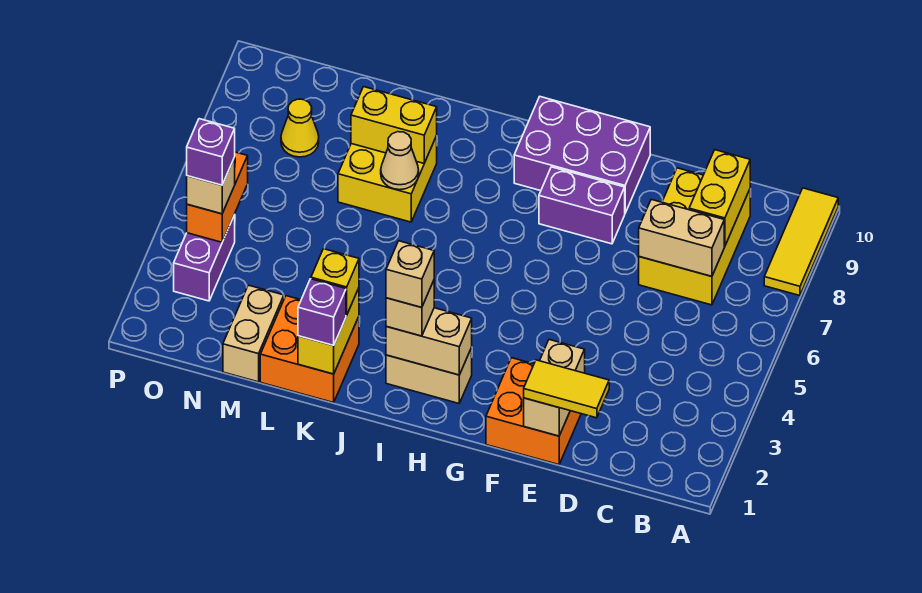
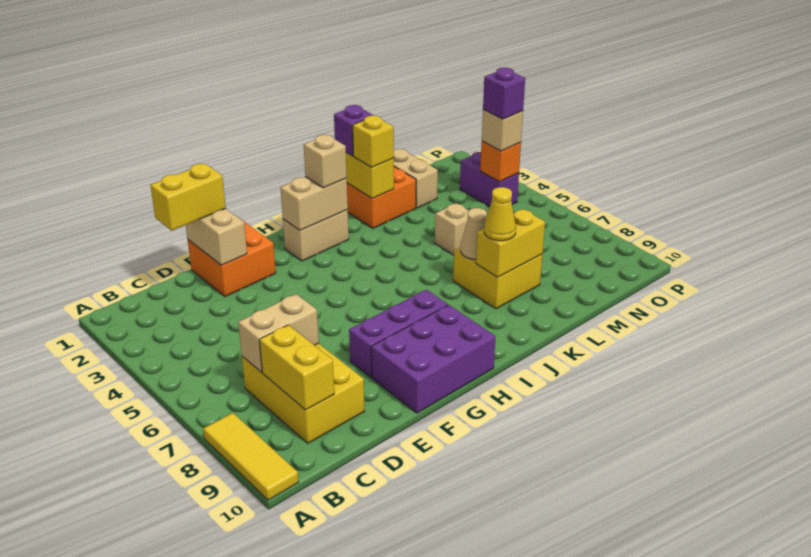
yellow tile D1:E1 level 3 -> yellow brick D1:E1 level 3
purple brick F8:G8 level 1 -> purple brick F8:H8 level 1
tan brick I2 level 4 -> tan brick L5 level 1
yellow cone N8 level 1 -> yellow cone K8 level 3
orange brick O4:O5 level 2 -> orange brick O4 level 2

